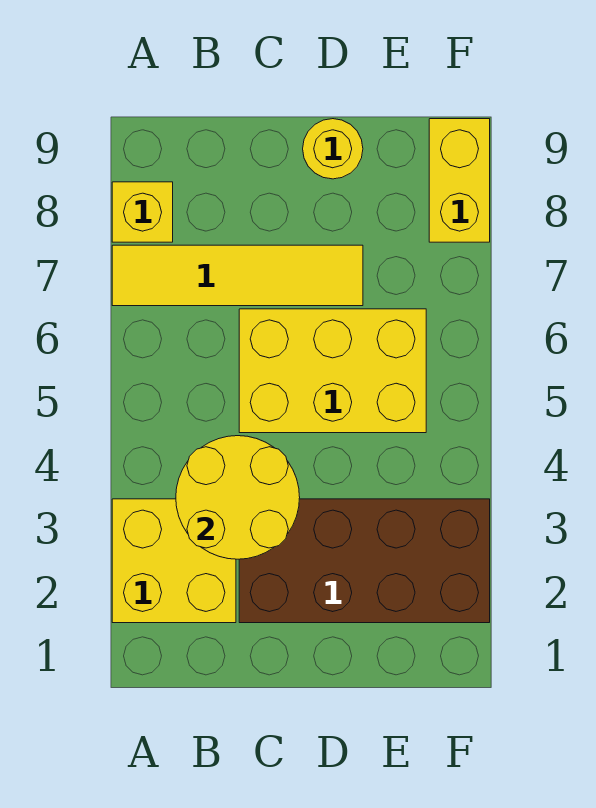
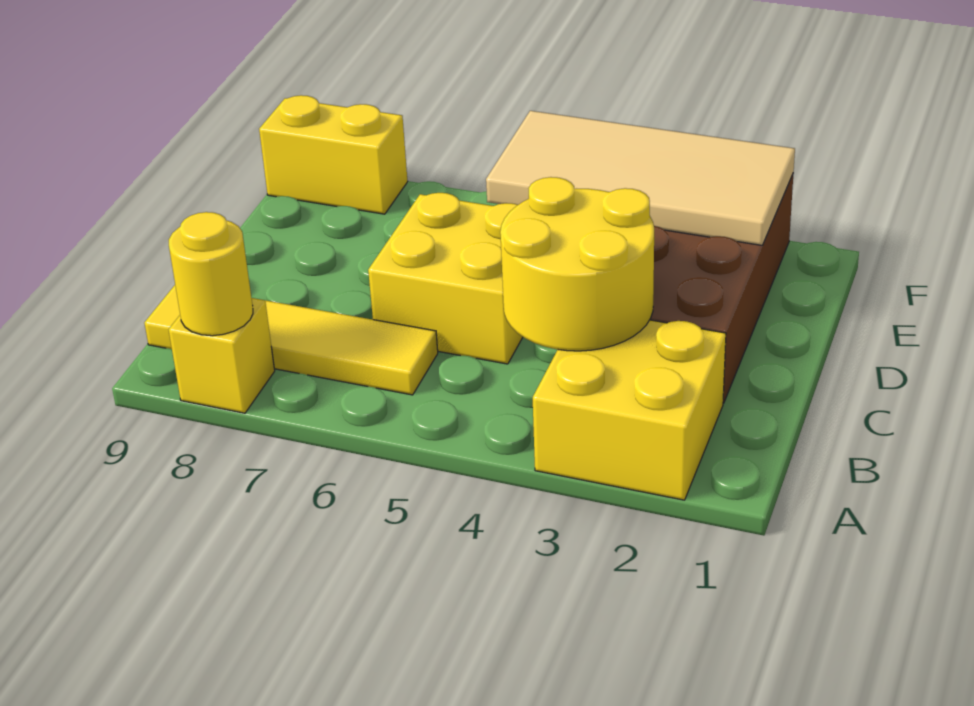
yellow tile A7:D7 level 1 -> yellow tile B6:B9 level 1
yellow brick C5:E6 level 1 -> yellow brick C5:D6 level 1
yellow round brick D9 level 1 -> yellow round brick A8 level 2
none -> tan tile E2:F5 level 2

